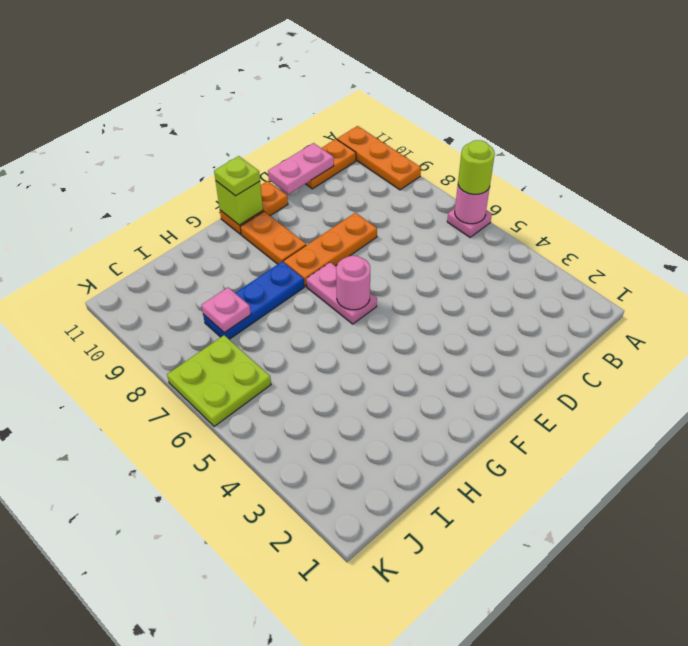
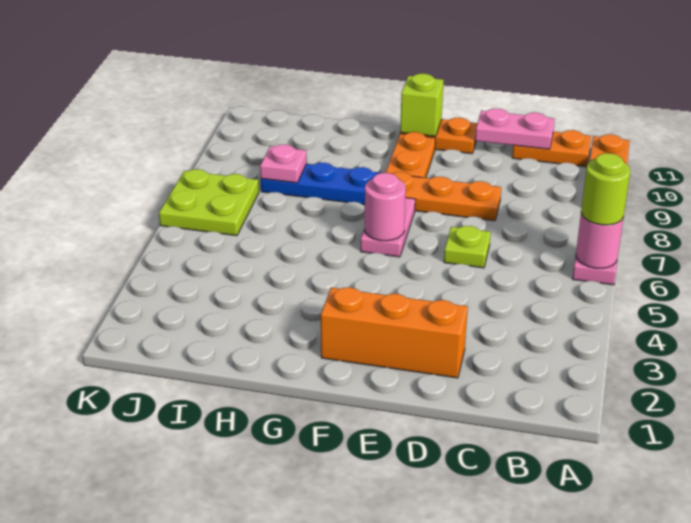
none -> orange brick D2:F2 level 1
lime plate F11 level 3 -> lime plate D6 level 1

